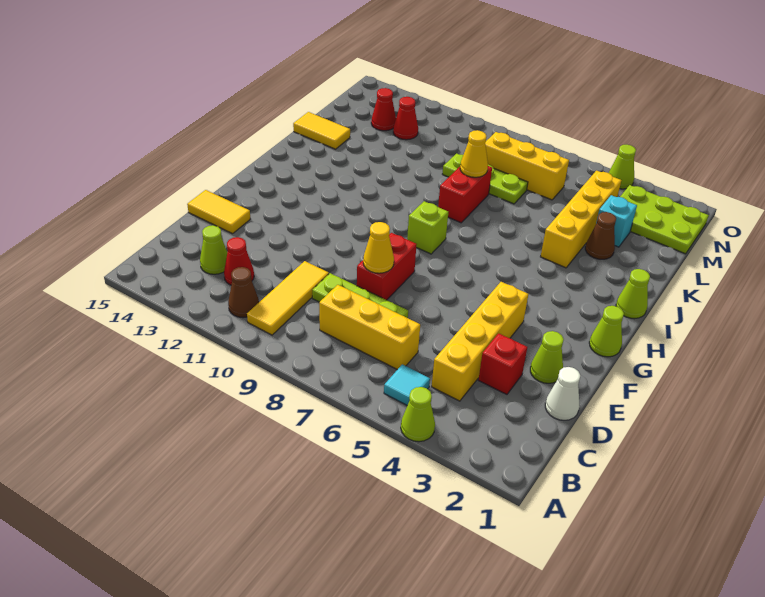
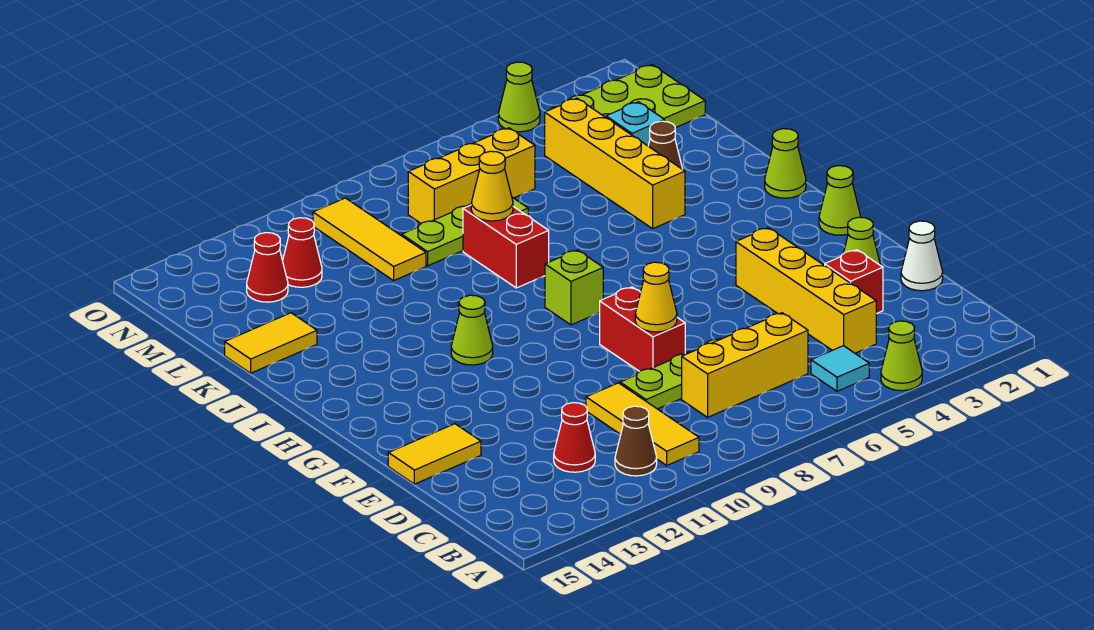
lime cone C13 level 1 -> lime cone H11 level 1
none -> yellow tile L10:N10 level 1

